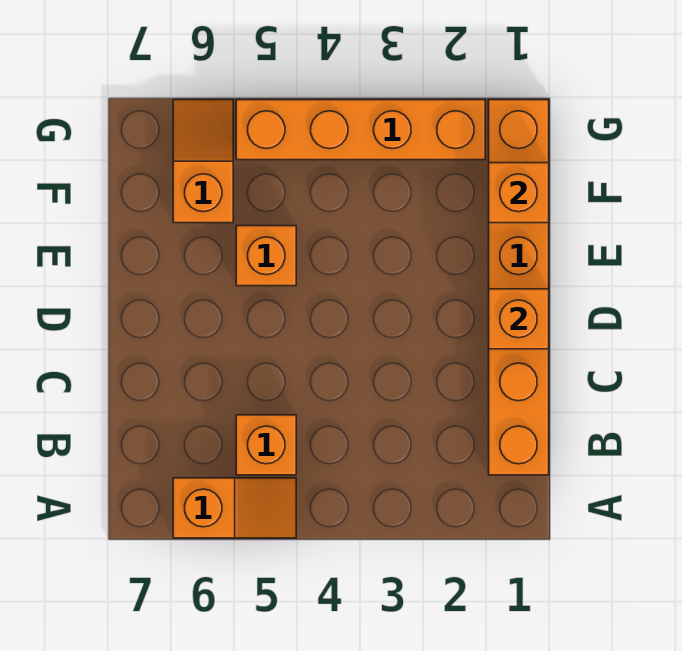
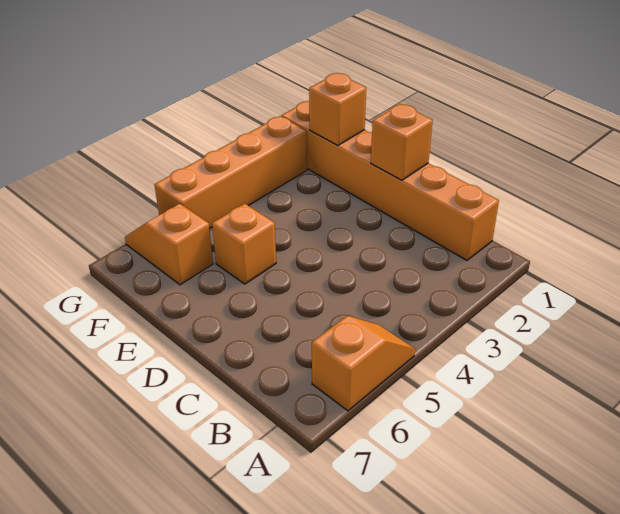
orange brick B5 level 1 -> none

